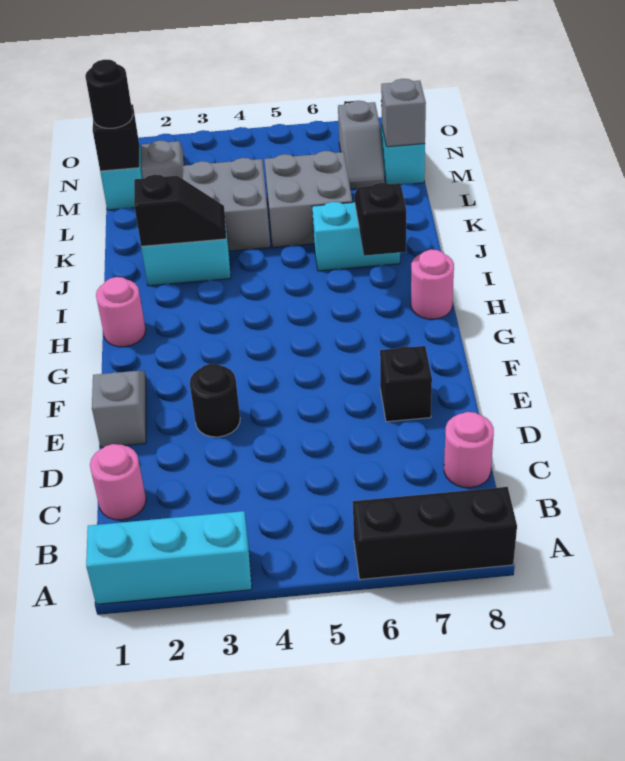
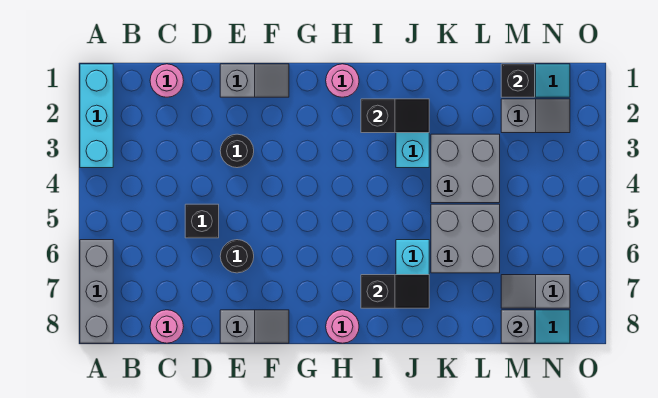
black brick A6:A8 level 1 -> grey brick A6:A8 level 1
black brick E7 level 1 -> black brick D5 level 1
none -> grey slope E8:F8 level 1 top E
black slope J2:J3 level 2 top 2 -> black slope I2:J2 level 2 top I
black round brick M1 level 3 -> black round brick E6 level 1

